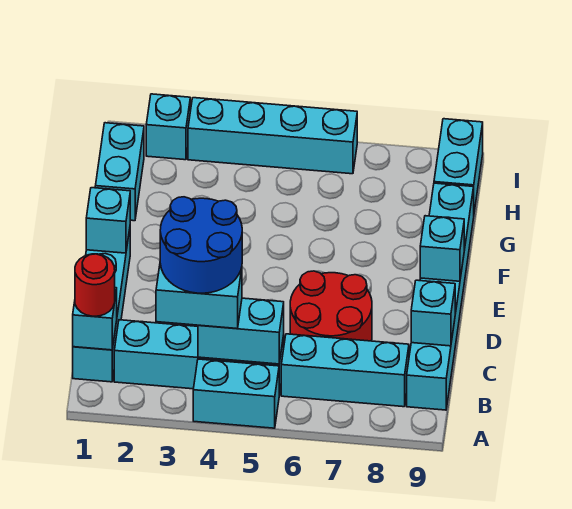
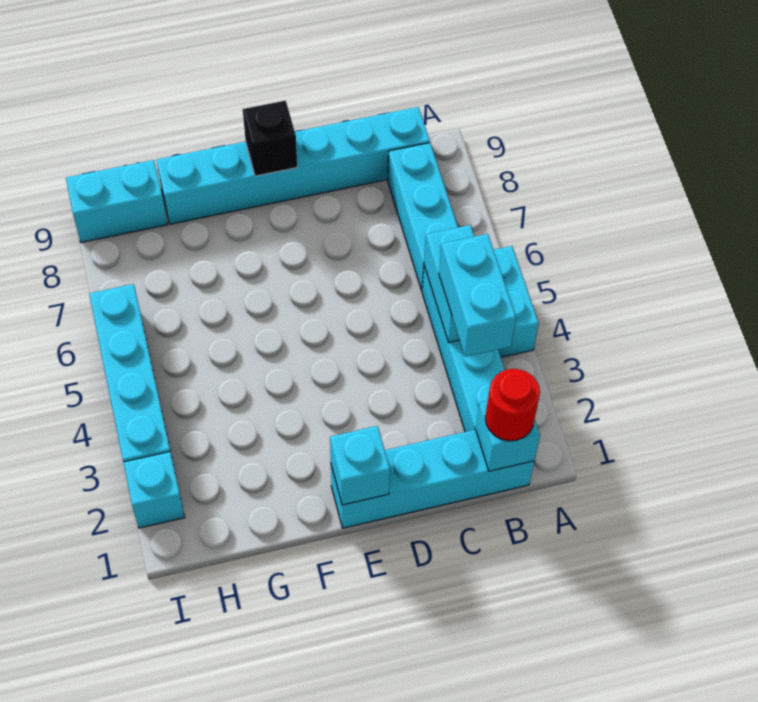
blue round brick B3:C4 level 4 -> none
red round brick C6:D7 level 1 -> none
cyan brick C9 level 2 -> none
cyan brick E9 level 2 -> black brick E9 level 2
cyan brick G1:H1 level 1 -> none

